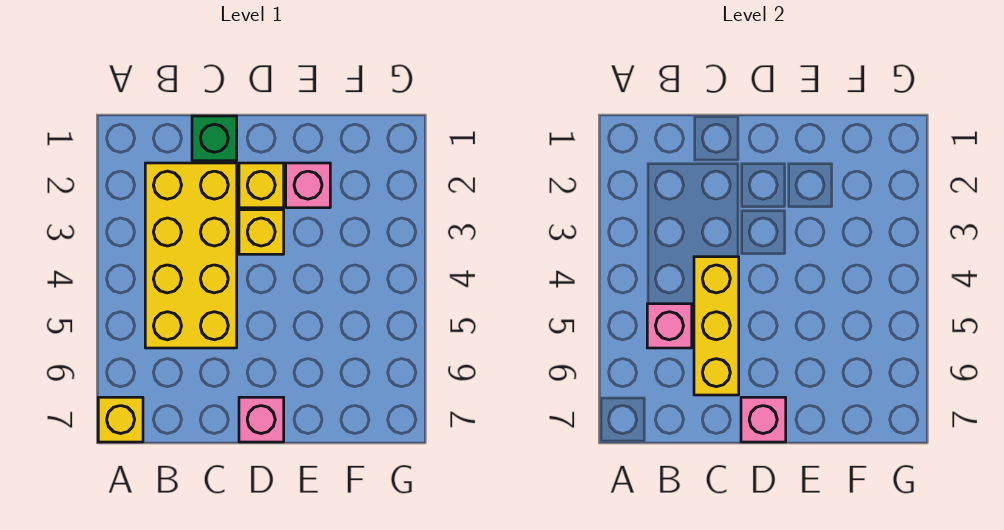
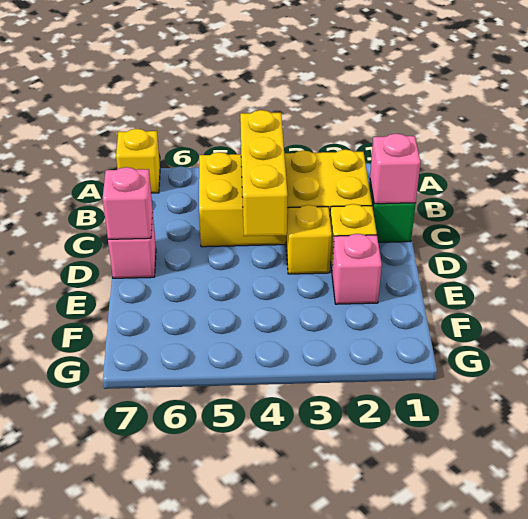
pink brick B5 level 2 -> pink brick C1 level 2
yellow brick C4:C6 level 2 -> yellow brick B4:D4 level 2

